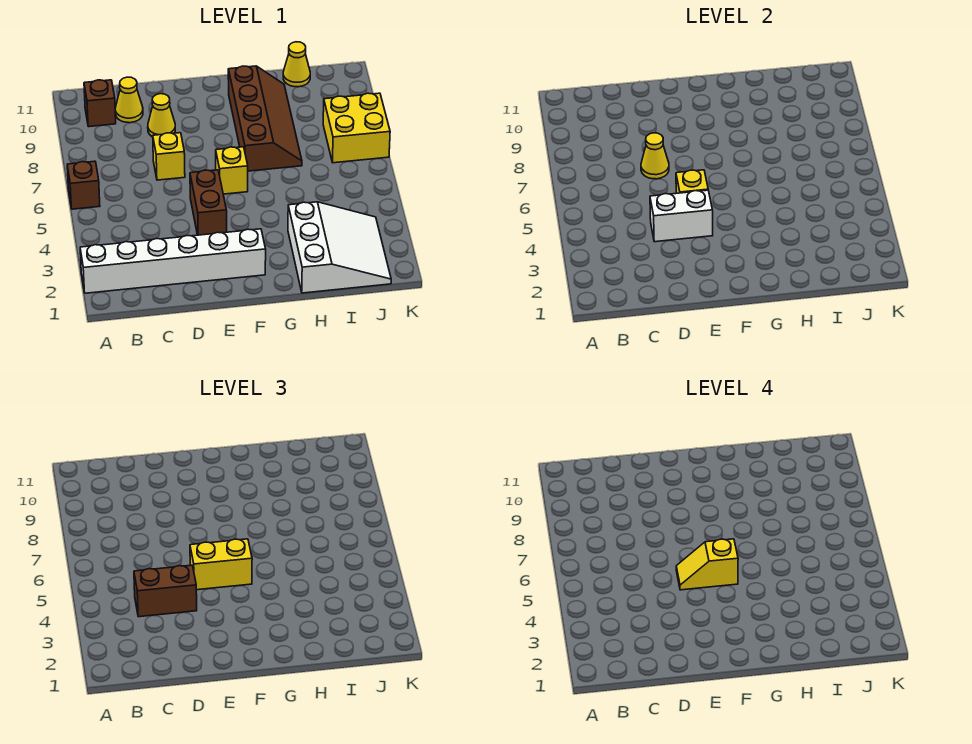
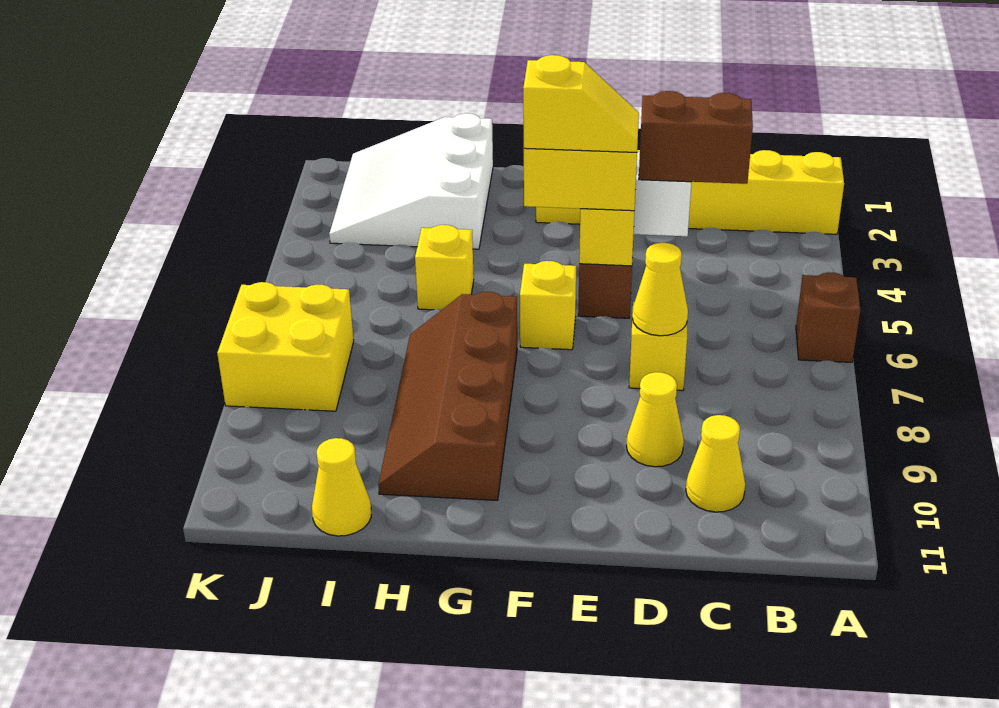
white brick A2:F2 level 1 -> yellow brick A2:F2 level 1
brown brick B10 level 1 -> none
none -> yellow brick H5 level 1

